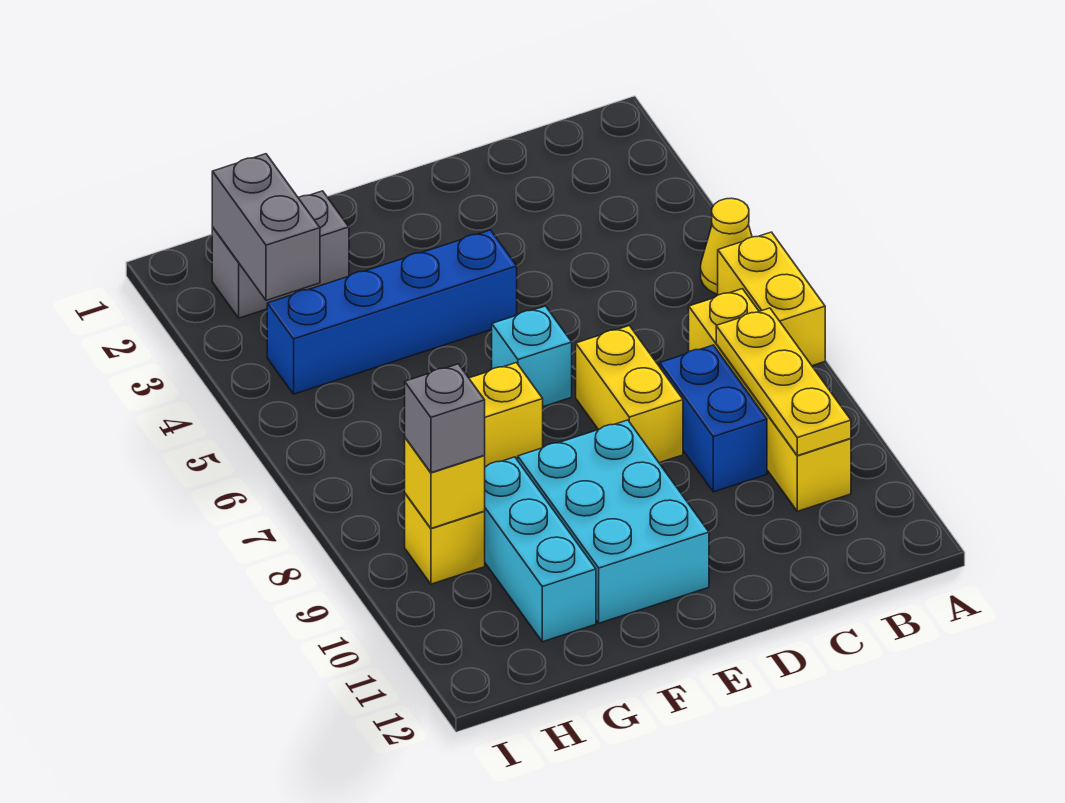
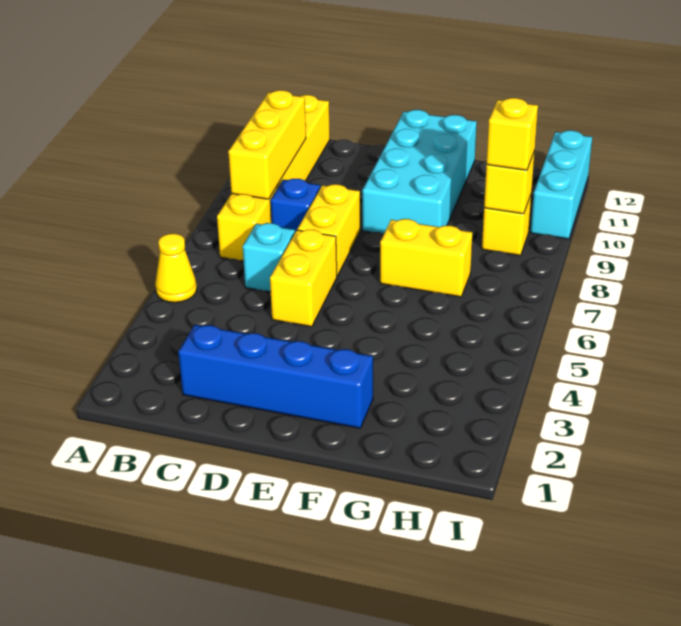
yellow brick A6:A7 level 1 -> yellow brick D5:D6 level 1
yellow brick B7:B10 level 1 -> yellow brick B7:B12 level 1
yellow plate B8:B10 level 2 -> yellow brick B8:B10 level 2
blue brick C8:C9 level 1 -> blue brick C8 level 1
blue brick E4:H4 level 1 -> blue brick C2:F2 level 1
cyan brick E6 level 1 -> cyan brick C6 level 1
cyan brick E9:F11 level 1 -> cyan brick E9:F12 level 1
grey brick G2:H2 level 1 -> none
cyan brick G9:G11 level 1 -> cyan brick I10:I12 level 1
grey brick H2:H3 level 2 -> none
grey brick H9 level 3 -> yellow brick H9 level 3

